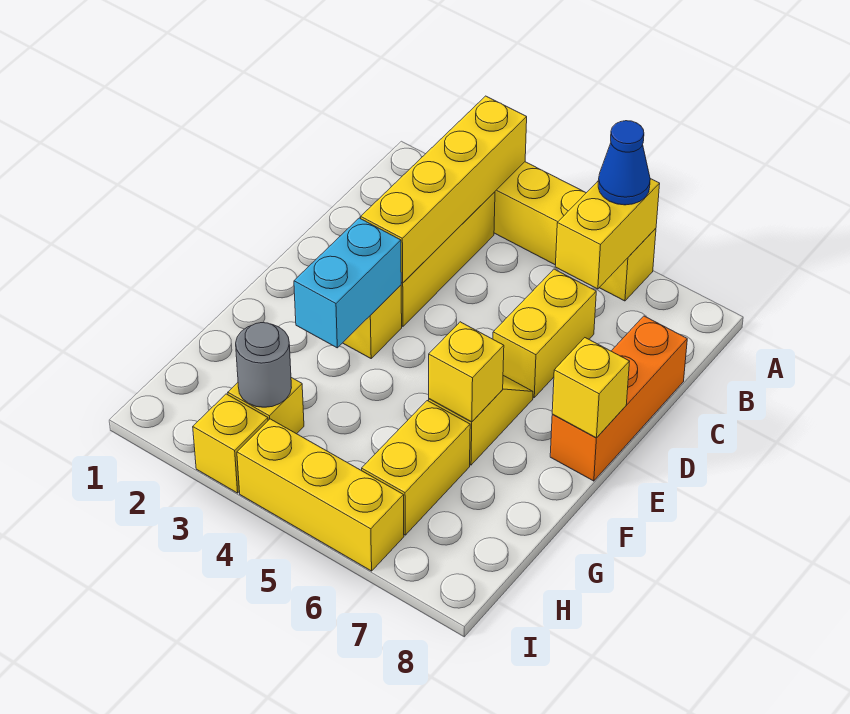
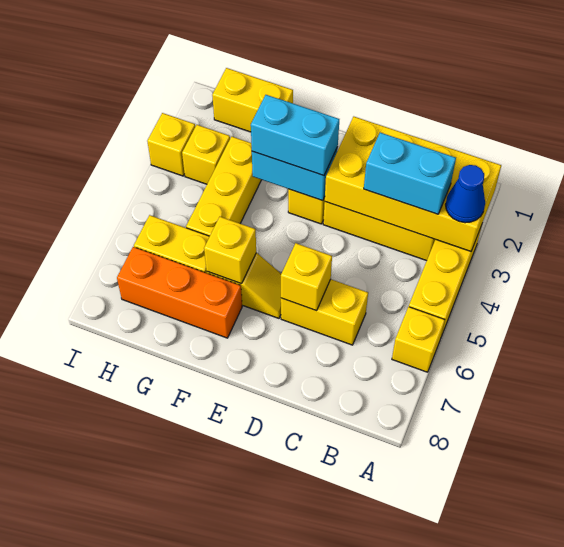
yellow brick A3:D3 level 2 -> yellow brick A2:D3 level 2
yellow brick A6:B6 level 2 -> yellow brick G1:H1 level 1
blue cone A6 level 3 -> blue cone A3 level 3
none -> cyan brick B3:C3 level 3
orange brick C8:E8 level 1 -> orange brick F7:H7 level 1
none -> cyan brick E3:F3 level 3
yellow brick E8 level 2 -> yellow brick D6 level 2
grey round brick H3 level 2 -> none
yellow brick I4:I6 level 1 -> yellow brick G3:G5 level 1

